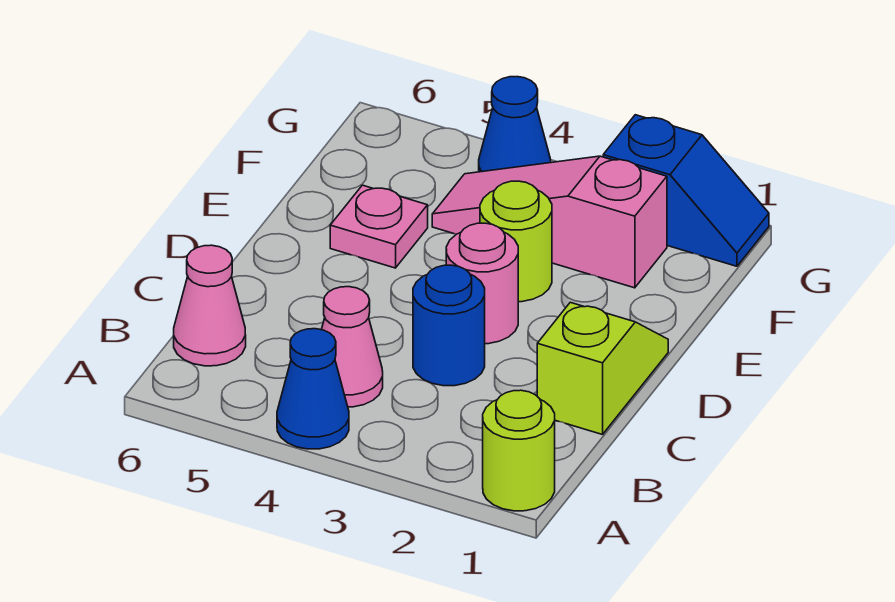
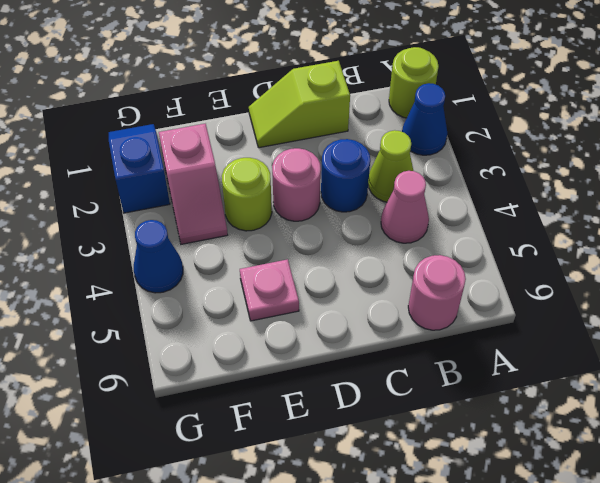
blue cone A4 level 1 -> blue cone A2 level 1
none -> lime cone B3 level 1
pink cone B6 level 1 -> pink round brick B6 level 1
pink slope F2:F4 level 1 top 2 -> pink slope F2:F3 level 1 top 2

